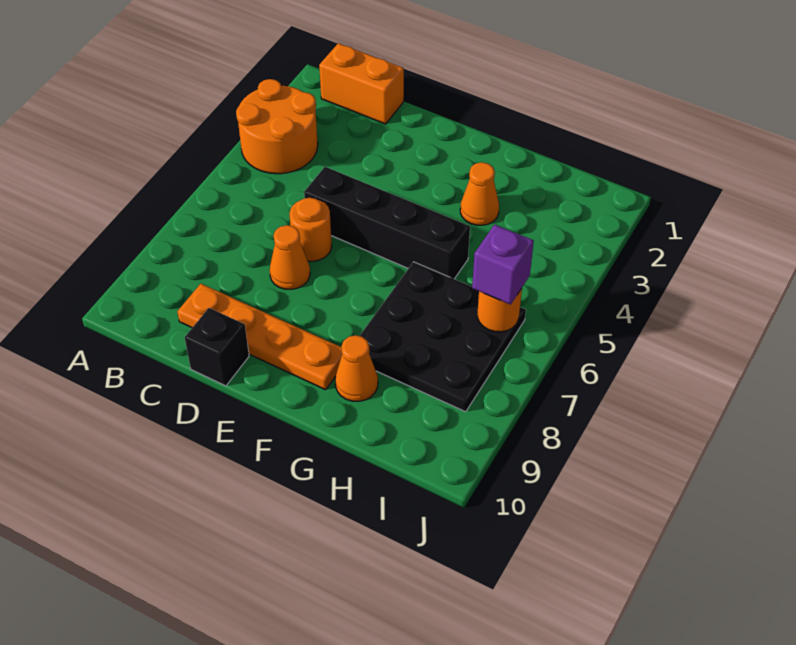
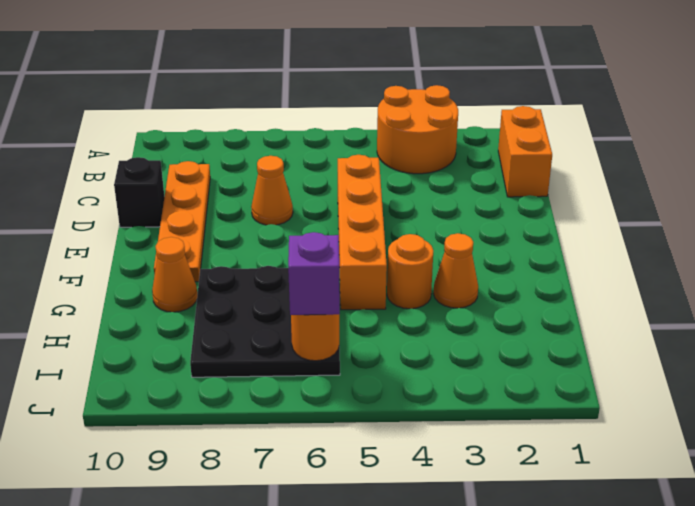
black brick D5:G5 level 1 -> orange brick D5:G5 level 1
orange round brick D6 level 1 -> orange round brick G4 level 1

